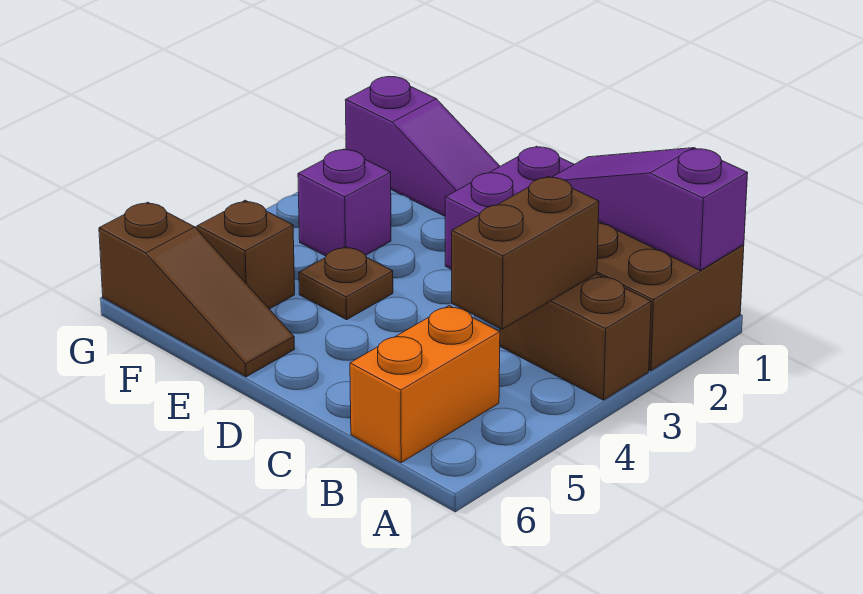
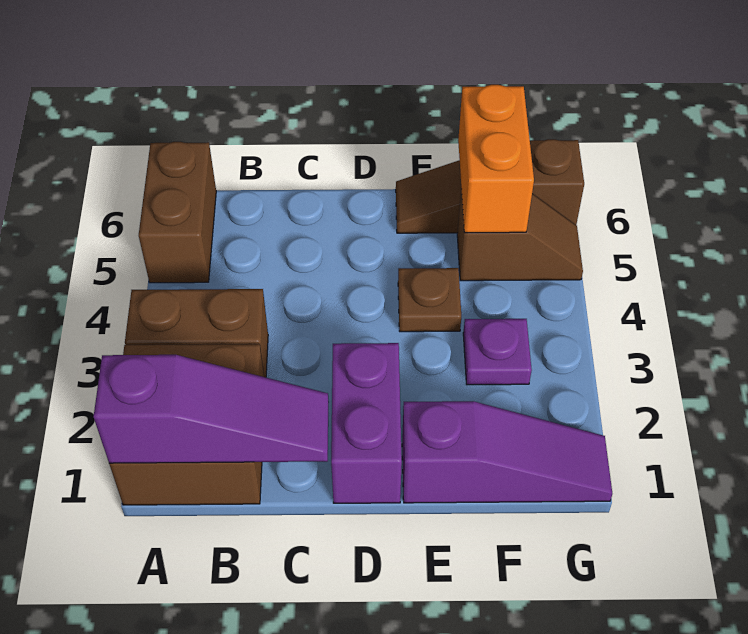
brown brick B3:B4 level 2 -> brown brick A5:A6 level 1
orange brick B5:B6 level 1 -> orange brick F5:F6 level 2
purple slope E1:G1 level 1 top G -> purple slope E1:G1 level 1 top E
purple brick F3 level 1 -> purple plate F3 level 1

